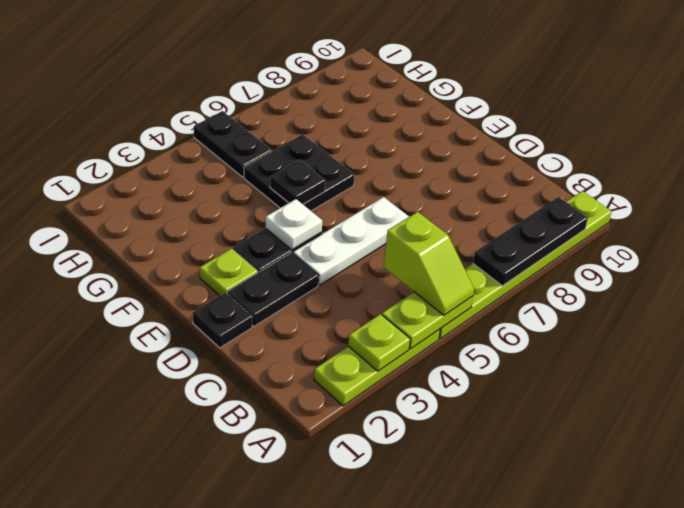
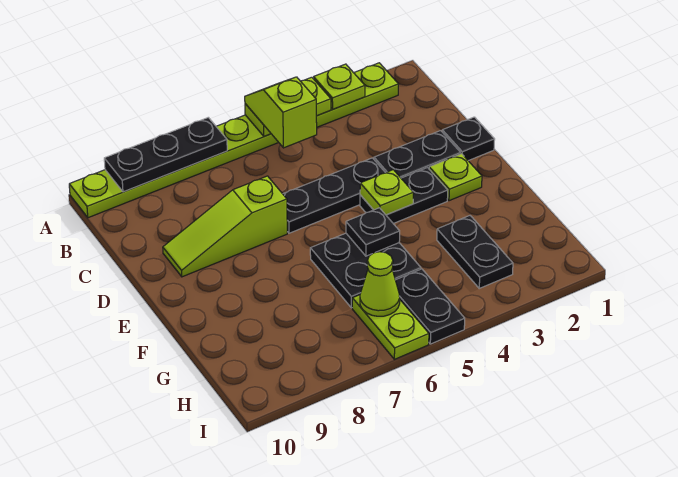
white plate D4:D6 level 1 -> black plate D4:D6 level 1
none -> lime slope D7:D9 level 1 top 7
white plate E4 level 2 -> lime plate E4 level 2
none -> black plate G3:H3 level 1
none -> lime plate H6:I6 level 1
none -> lime cone H6 level 2

